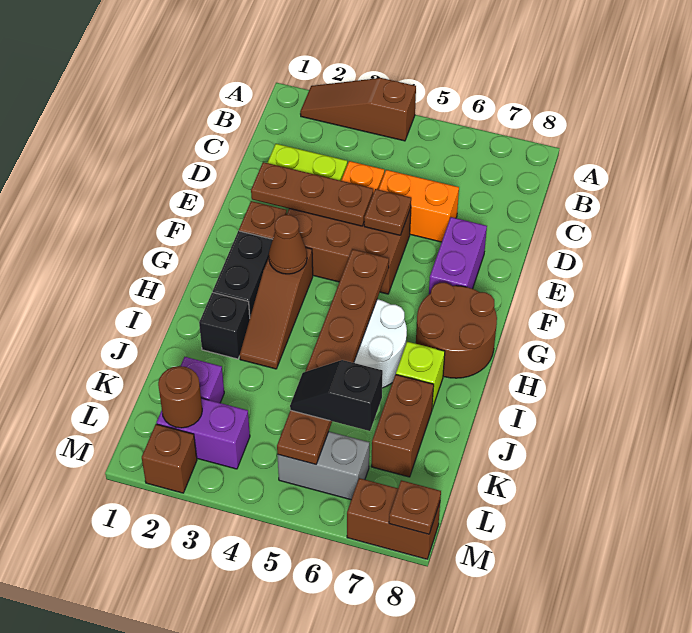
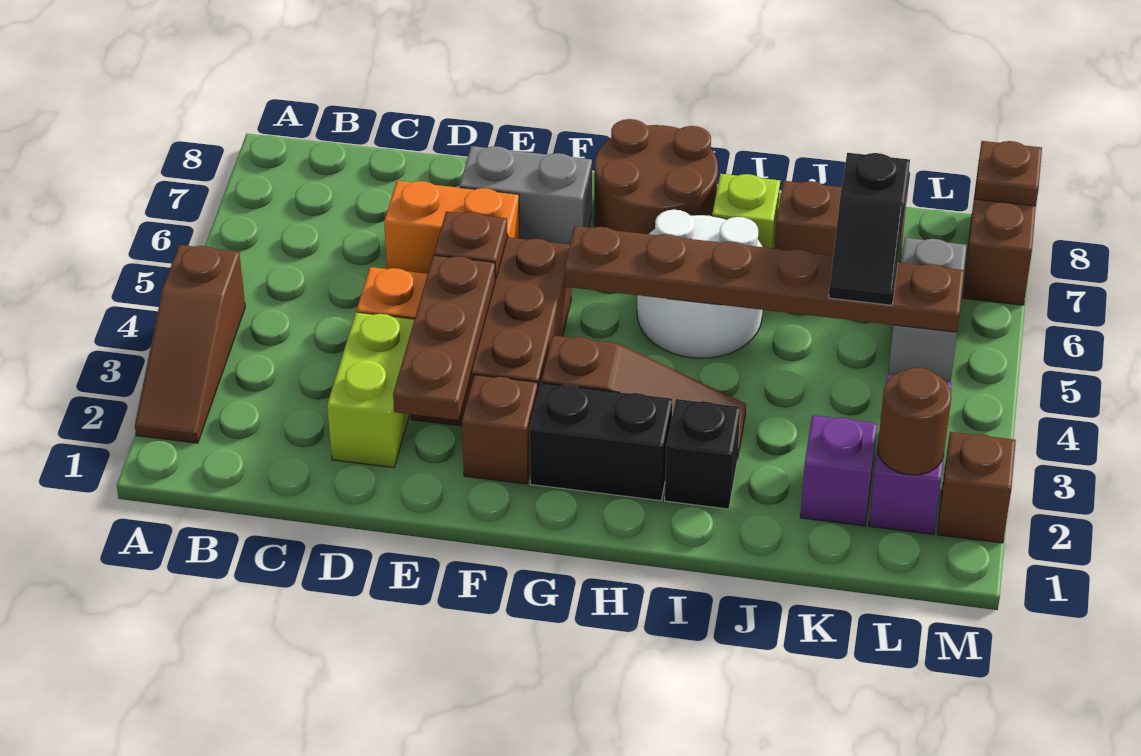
orange brick D5:D6 level 1 -> orange brick D6:E6 level 1
purple brick E7:F7 level 1 -> grey brick E7:F7 level 1
brown cone G3 level 2 -> none

